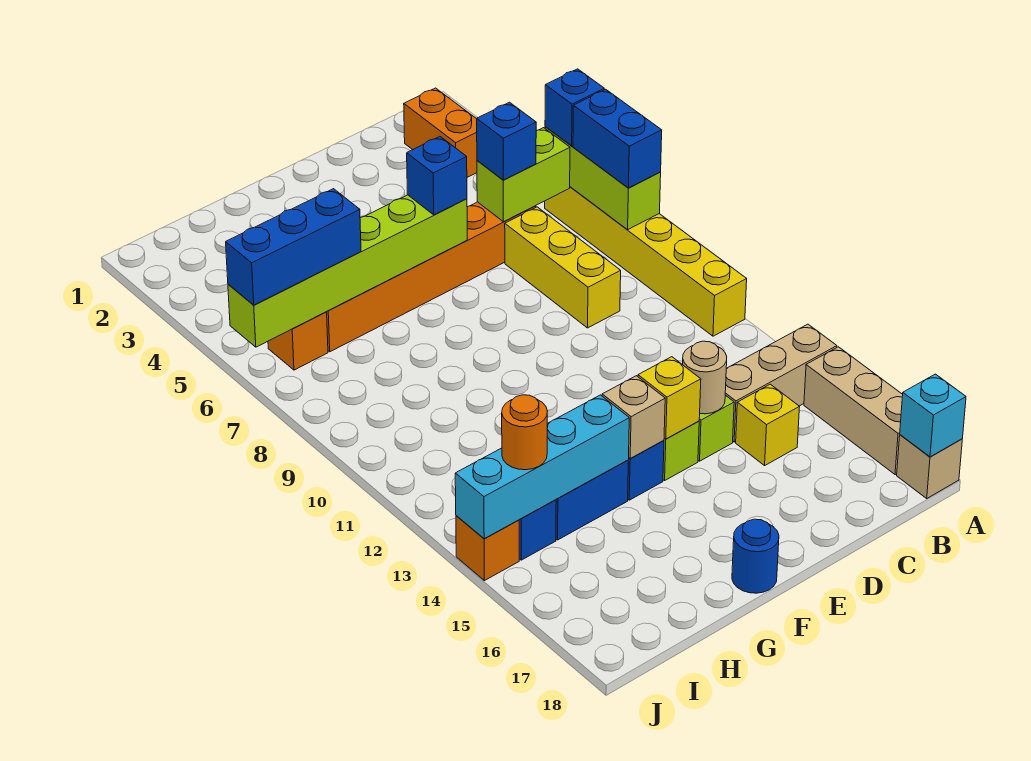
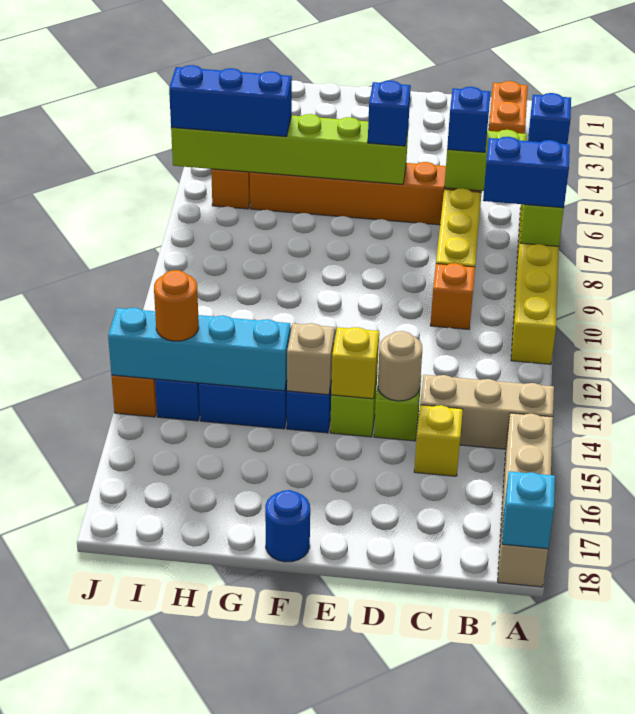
blue brick A7:A8 level 3 -> blue brick A8:B8 level 3
none -> orange brick C10 level 1

